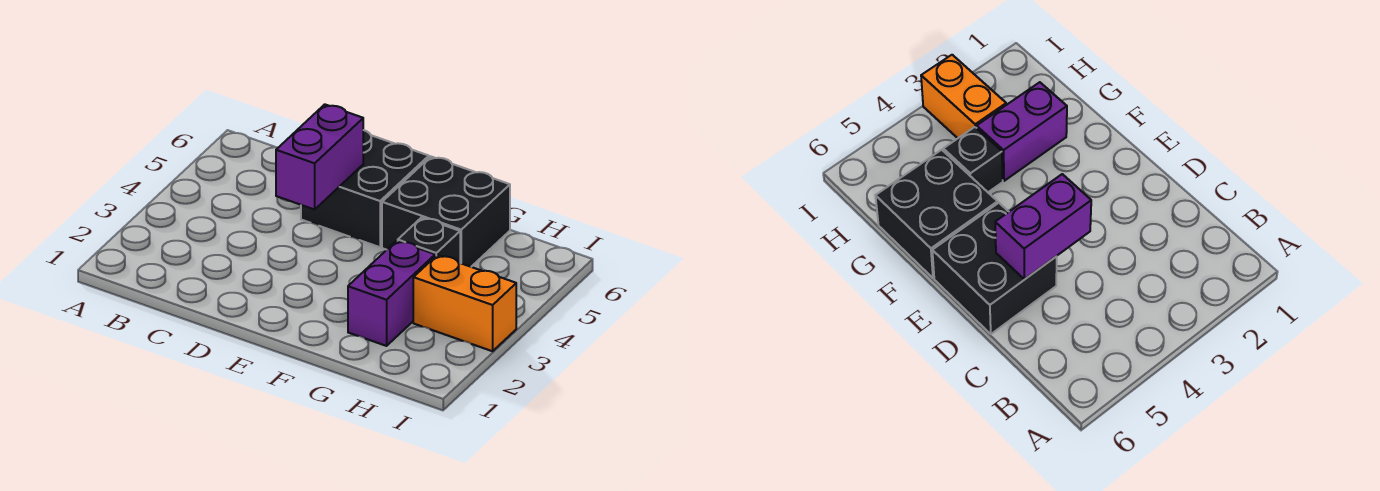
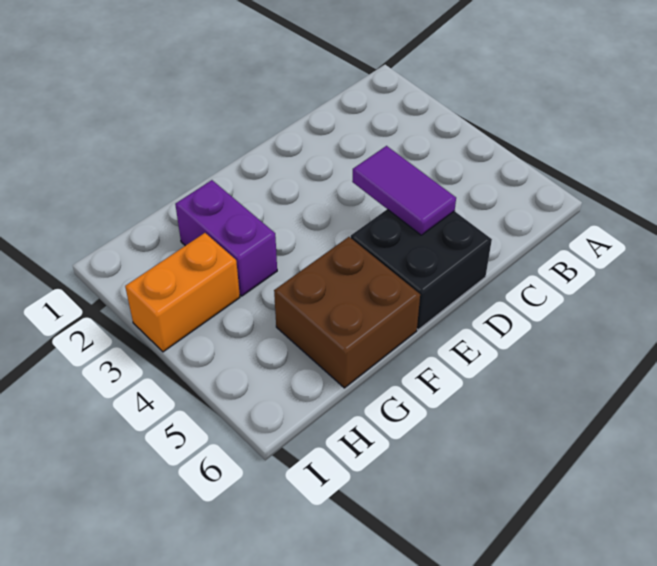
purple brick D4:D5 level 2 -> purple tile D4:D5 level 2
black brick F5:G6 level 1 -> brown brick F5:G6 level 1
black brick G4 level 1 -> none

